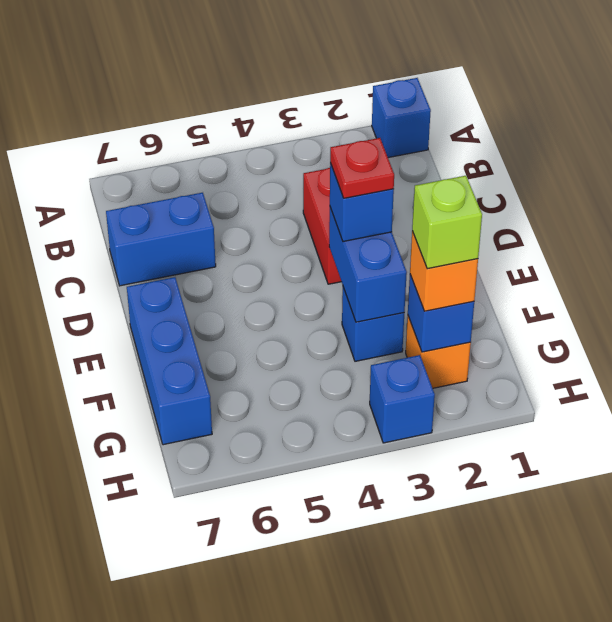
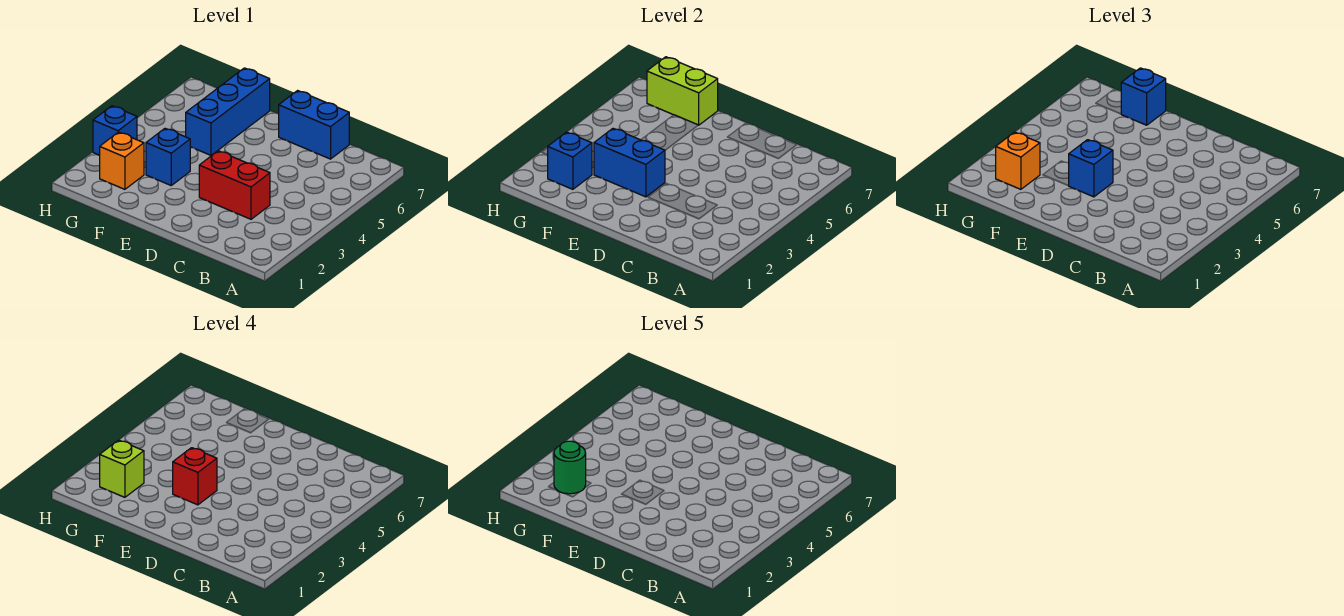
blue brick A1 level 1 -> blue brick F7 level 3
blue brick C6:C7 level 1 -> blue brick C7:D7 level 1
red plate E3 level 4 -> red brick E3 level 4
blue brick E7:G7 level 1 -> blue brick F5:F7 level 1
none -> lime brick F7:G7 level 2
none -> green round brick G2 level 5

